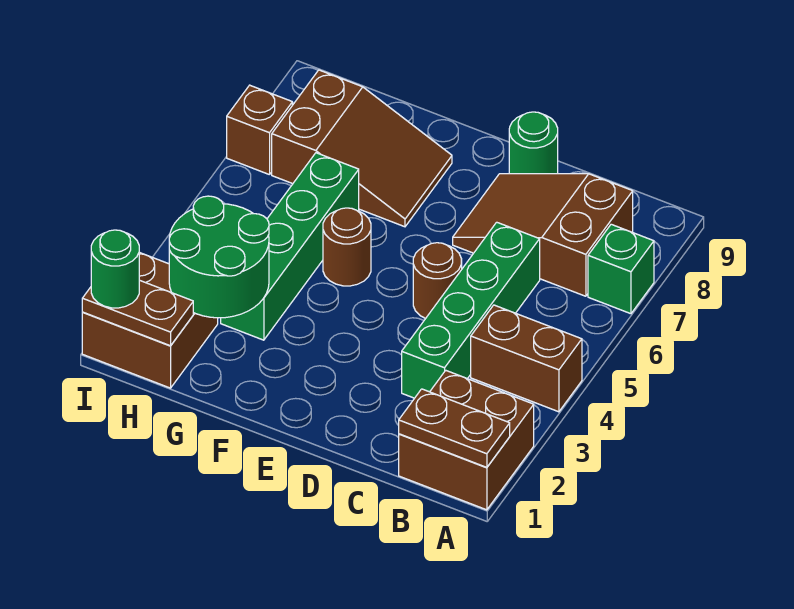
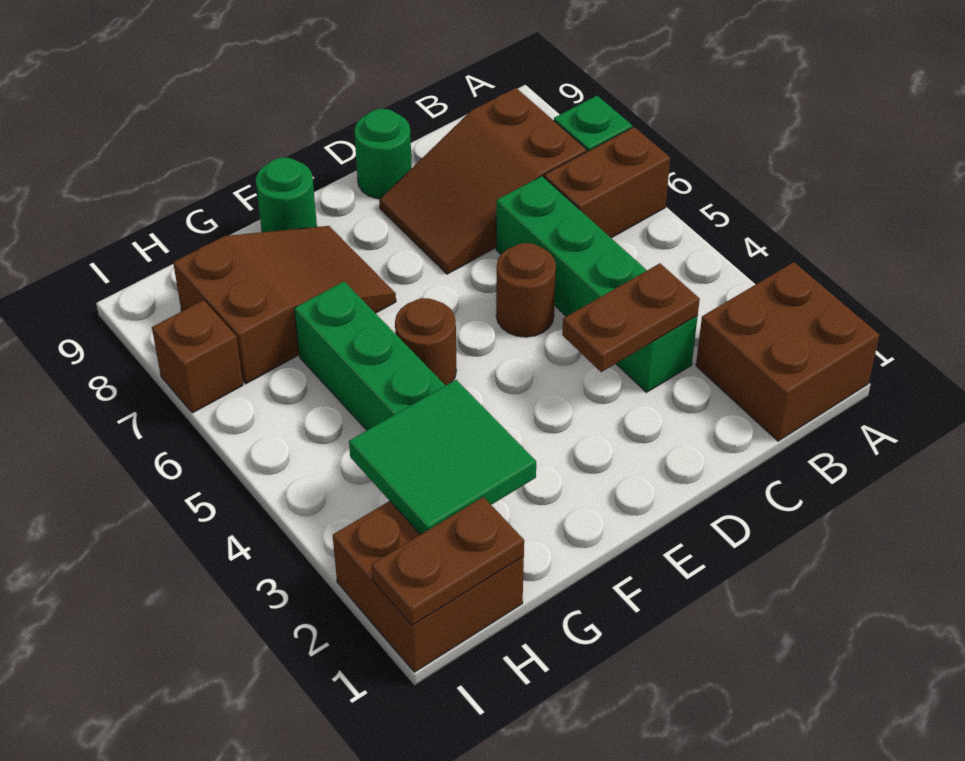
brown plate A1:B1 level 2 -> brown plate C3:D3 level 2
brown brick A4:B4 level 1 -> brown brick A6:B6 level 1
green round brick G2:H3 level 2 -> green tile G2:H3 level 2
green round brick I1 level 3 -> green round brick F9 level 1

